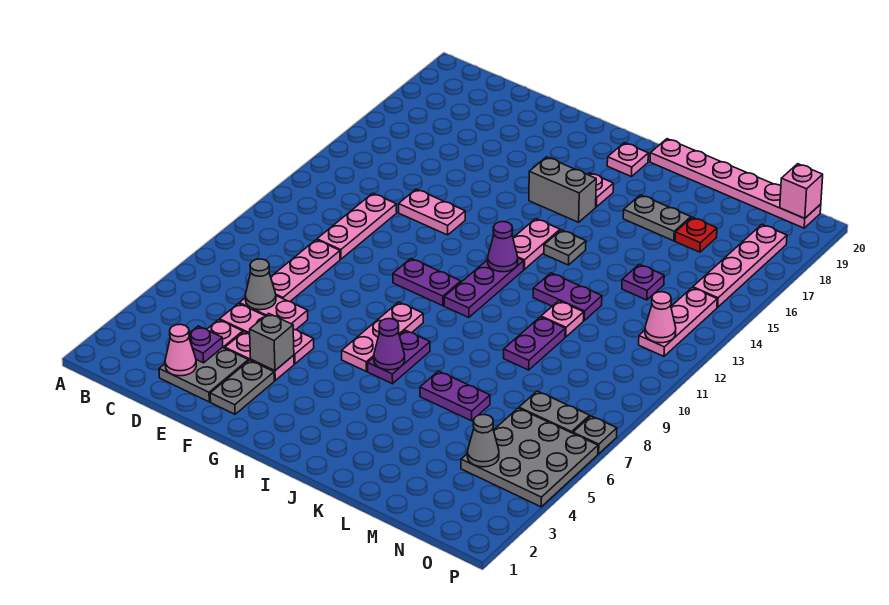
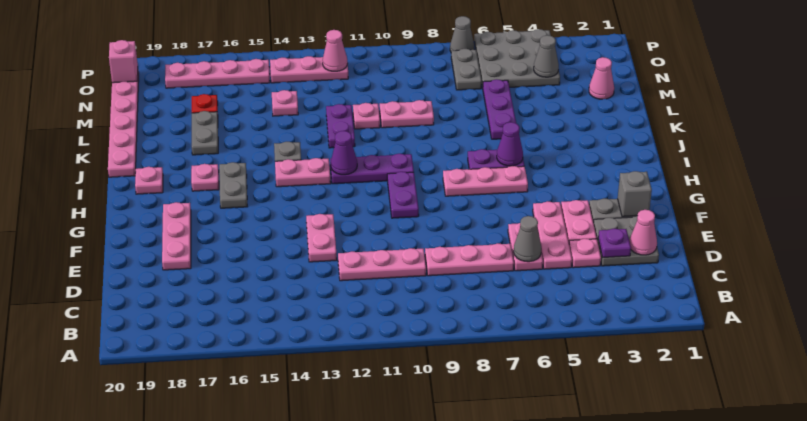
none -> pink plate E18:G18 level 1
grey brick F4 level 2 -> grey brick F2 level 2
grey brick H16:I16 level 1 -> grey plate H16:I16 level 1
purple plate K6:L6 level 1 -> purple plate K6:M6 level 1
purple plate L9:L10 level 1 -> pink plate L9:L10 level 1
none -> pink cone M2 level 1
purple plate M14 level 1 -> pink plate M14 level 1
grey plate P7 level 1 -> grey cone P7 level 1

